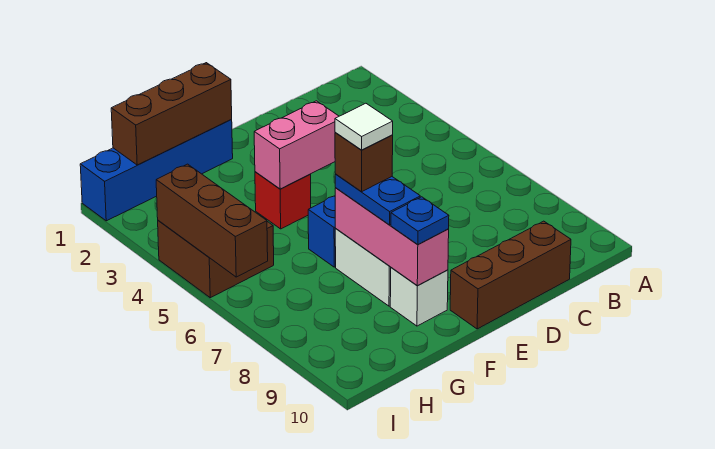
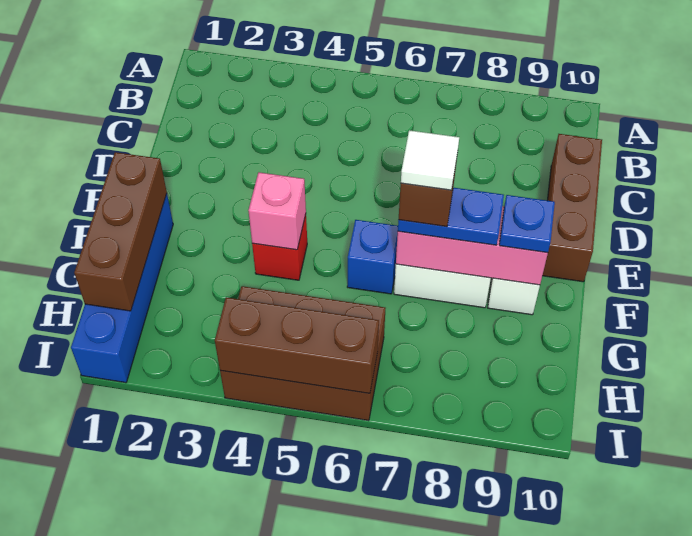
pink brick E4:F4 level 2 -> pink brick F4 level 2
brown brick H4:I5 level 1 -> brown brick H4:I6 level 1

